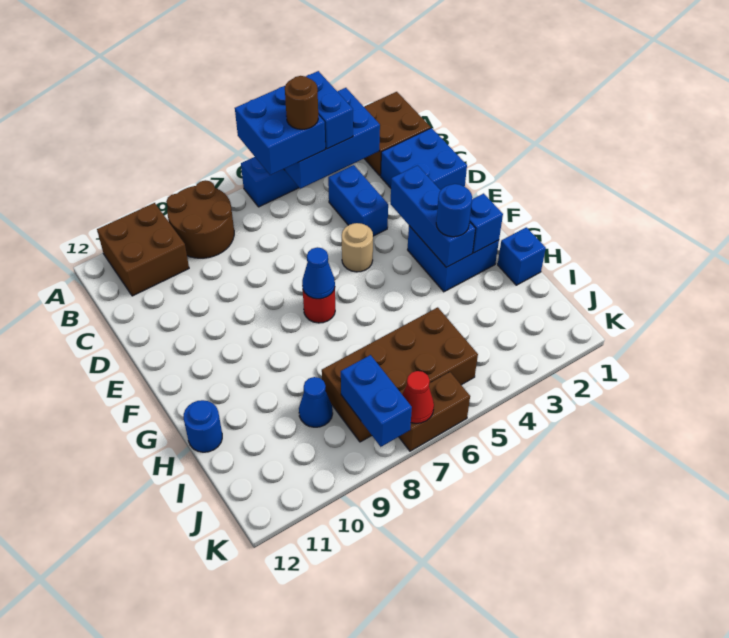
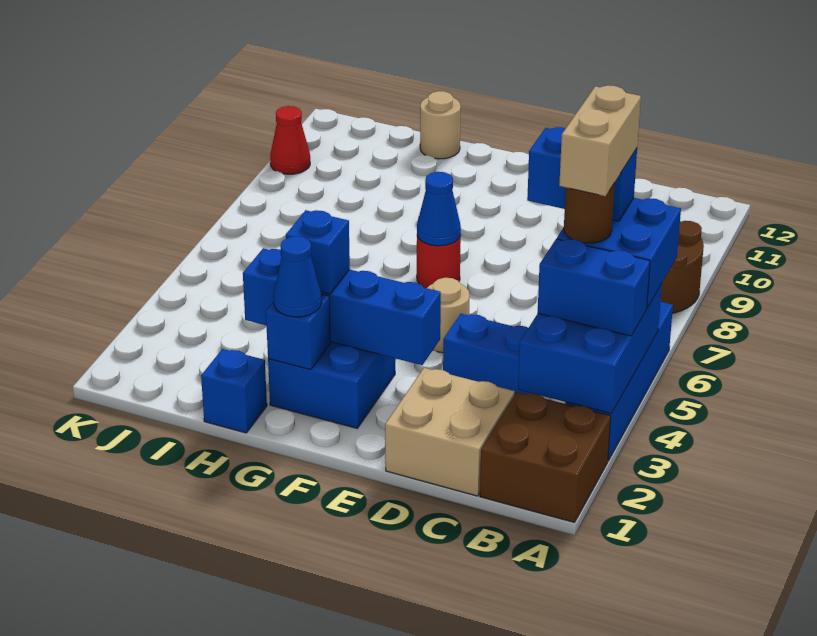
brown brick A10:B11 level 1 -> none
none -> tan brick B5:B6 level 5
blue brick C1:D2 level 1 -> tan brick C1:D2 level 1
blue brick E3:G3 level 2 -> blue brick E3:H3 level 2
blue round brick G3 level 3 -> blue brick G3 level 3
blue round brick H12 level 1 -> tan round brick H12 level 1
brown brick I5:J8 level 1 -> none
blue cone I9 level 1 -> blue cone G2 level 3
blue brick J8:K8 level 2 -> blue brick B6:C6 level 4
brown brick K6:K7 level 1 -> none
red cone K7 level 2 -> red cone K10 level 1

